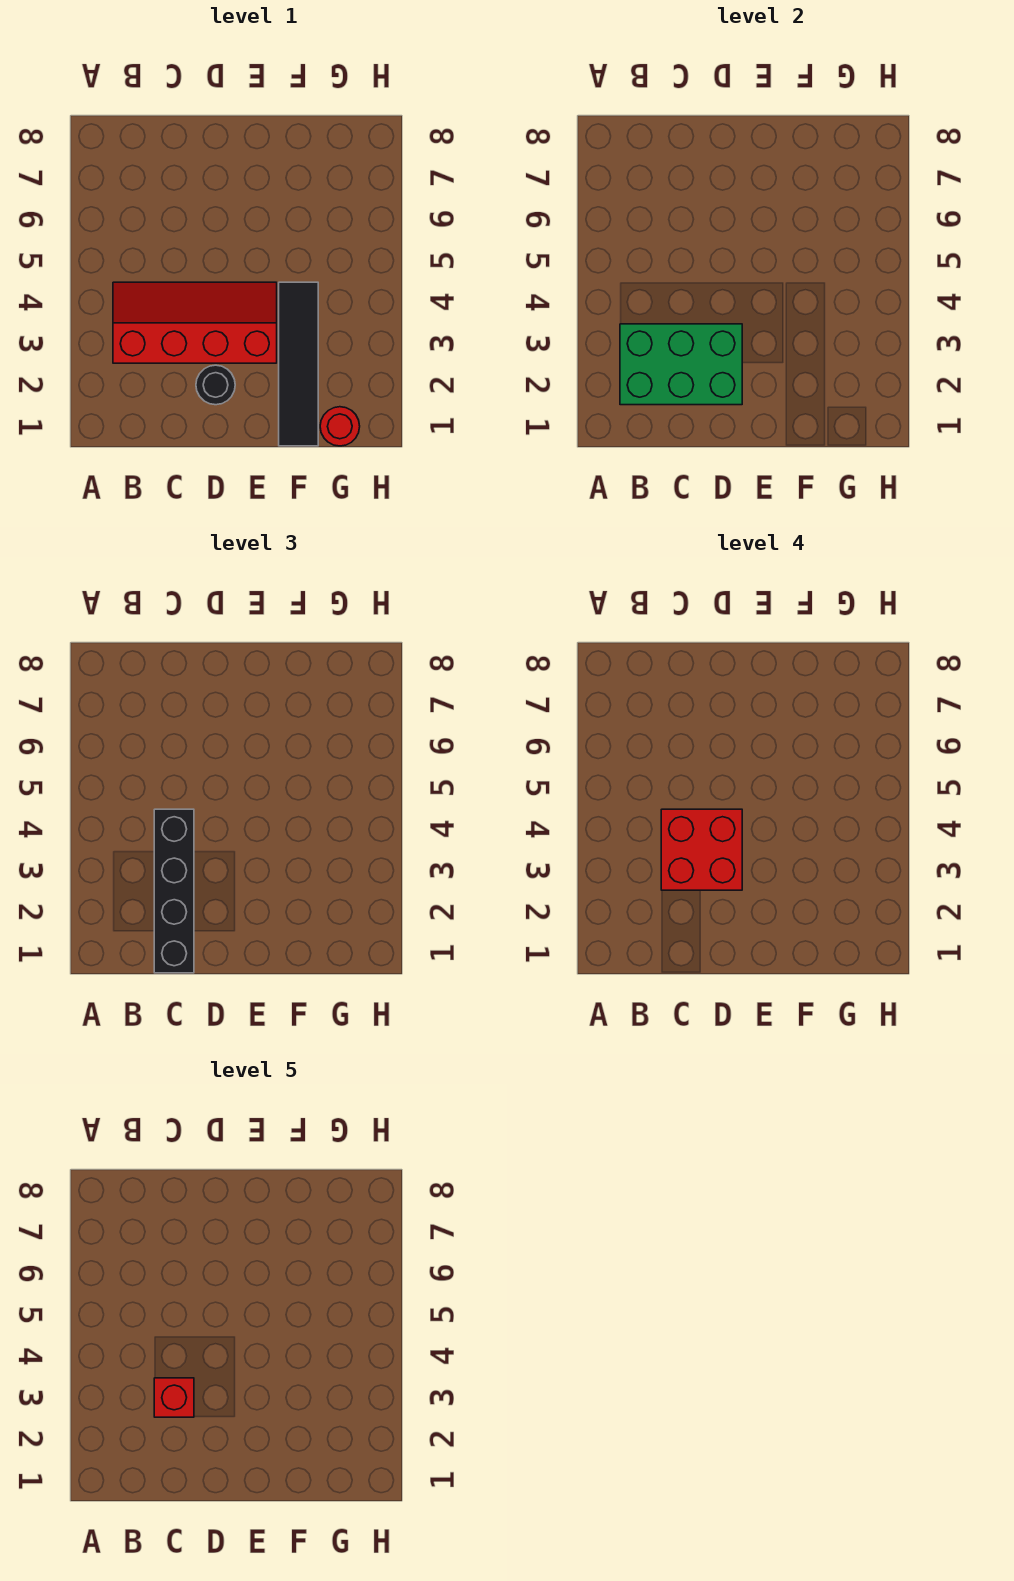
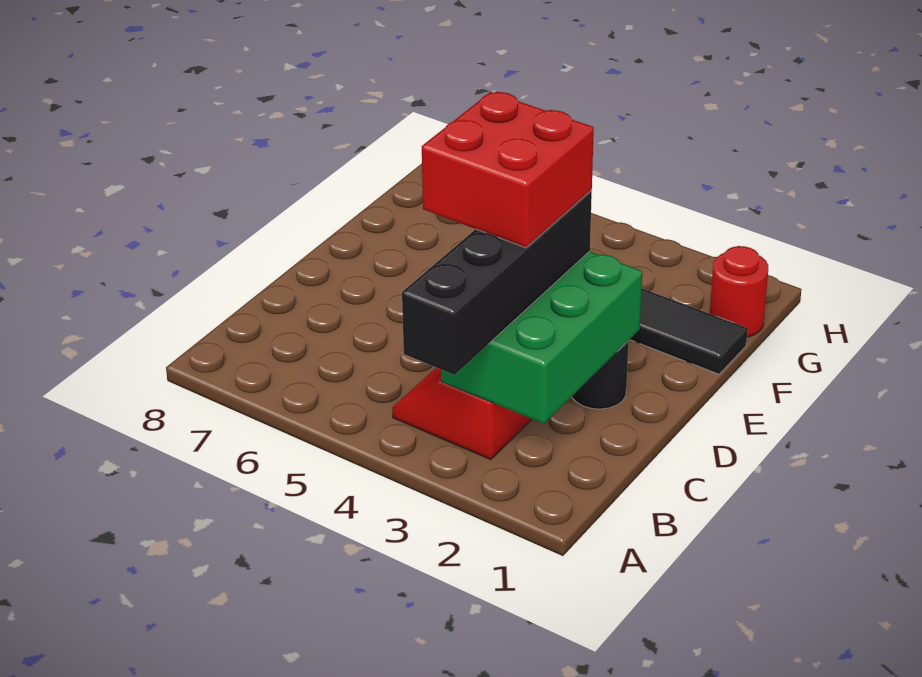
black brick C1:C4 level 3 -> black brick A3:D3 level 3
red brick C3 level 5 -> none

